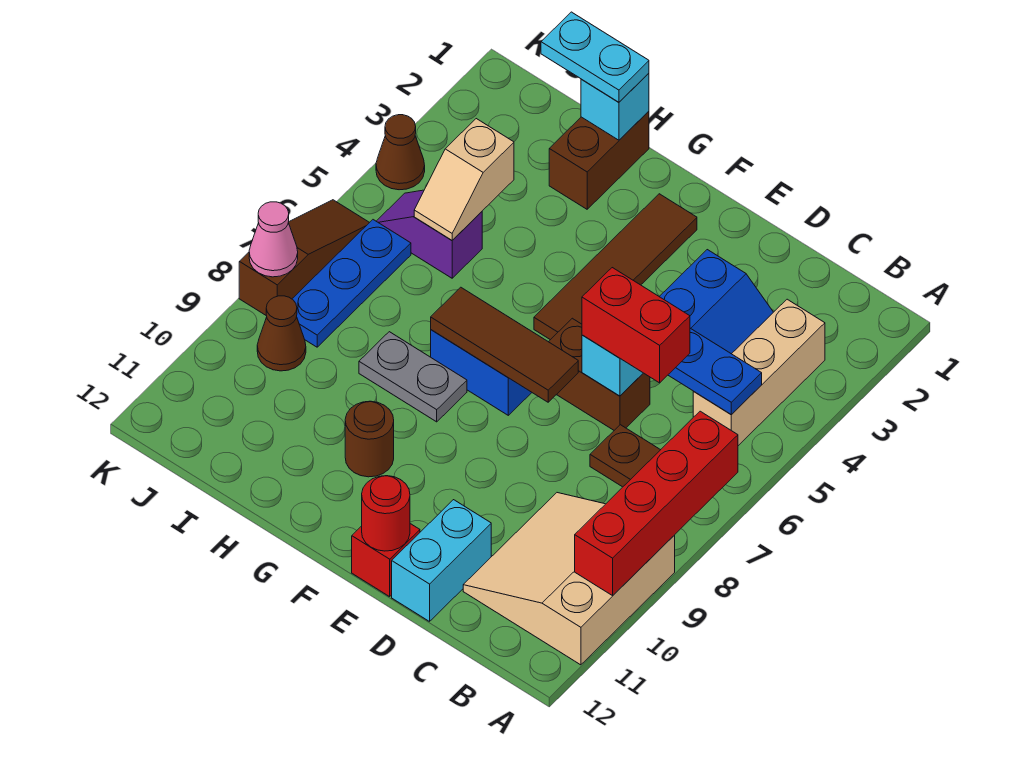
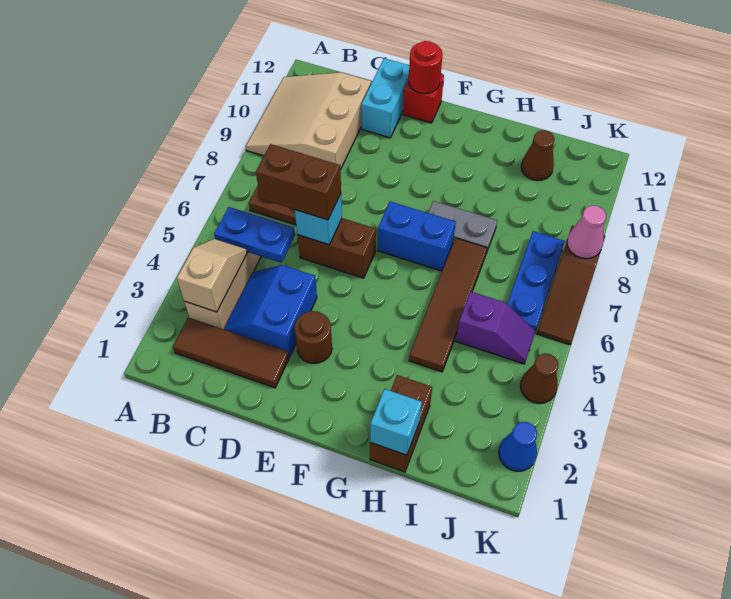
red brick A7:A10 level 2 -> none
tan slope A9:C11 level 1 top A -> tan slope A9:C11 level 1 top C
red brick C6:D6 level 3 -> brown brick C6:D6 level 3
brown tile E7:G7 level 2 -> brown tile B2:D2 level 1
brown tile F2:F5 level 1 -> brown tile H4:H7 level 1
brown round brick G10 level 1 -> brown round brick E3 level 1
cyan plate H1:I1 level 3 -> none
tan slope I4:I5 level 2 top 4 -> tan slope B3:B4 level 2 top 3
brown cone J9 level 1 -> brown cone I11 level 1
none -> blue cone K2 level 1

